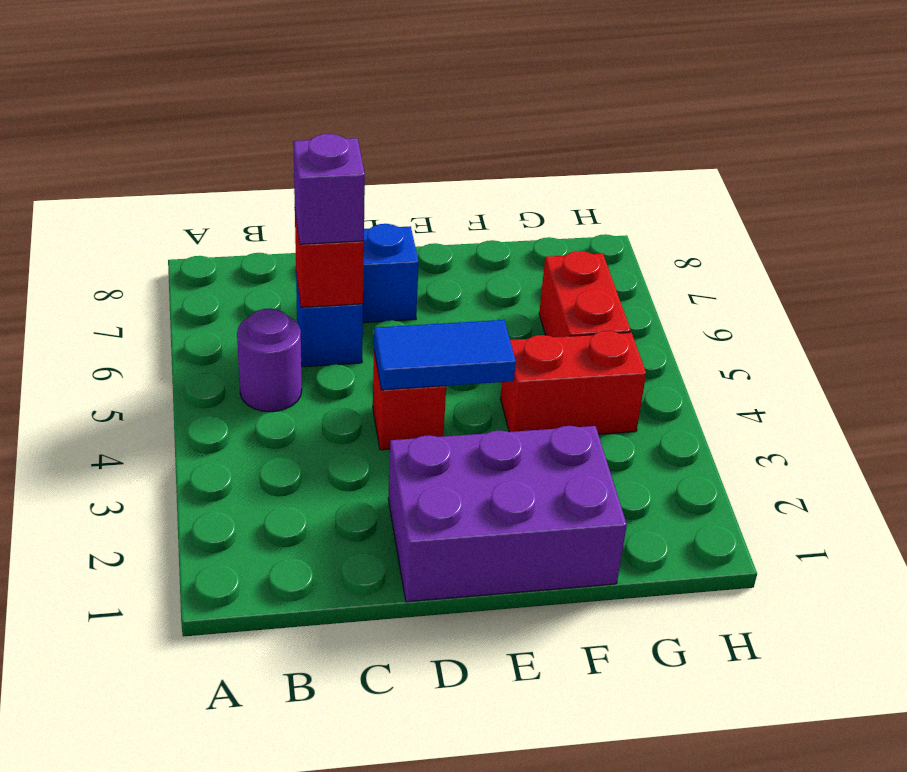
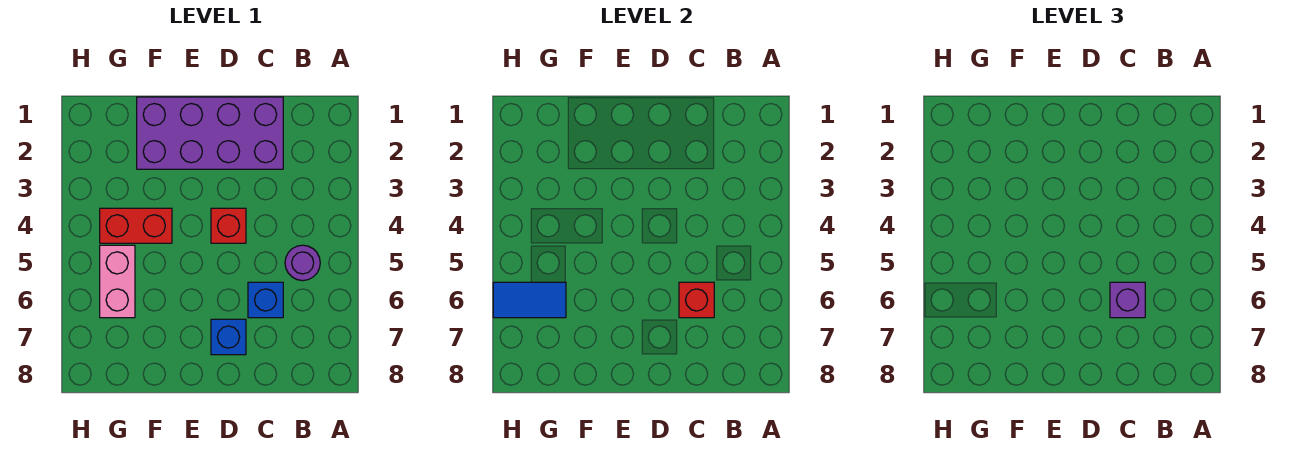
purple brick D1:F2 level 1 -> purple brick C1:F2 level 1
blue tile D4:E4 level 2 -> blue tile G6:H6 level 2
red brick G5:G6 level 1 -> pink brick G5:G6 level 1

